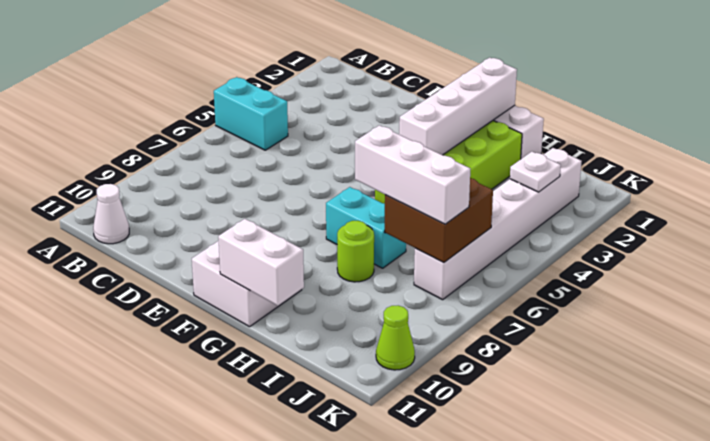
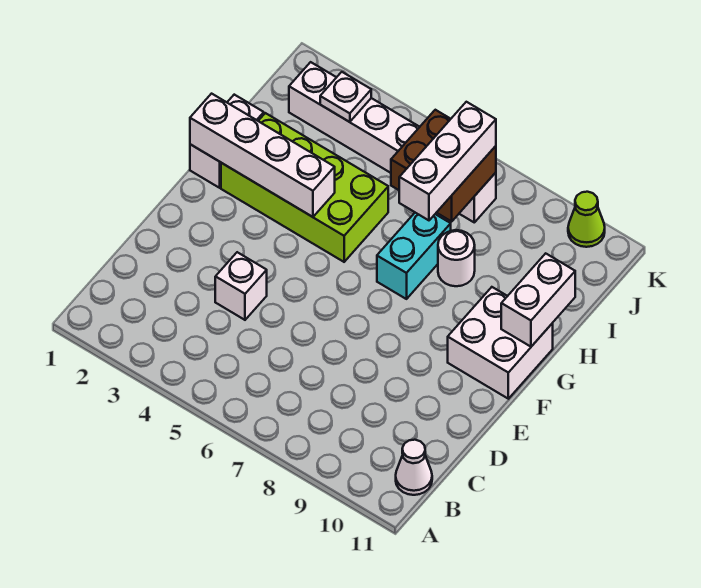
cyan brick A5:B5 level 1 -> none
none -> white brick D4 level 1
lime round brick H8 level 1 -> white round brick H8 level 1

